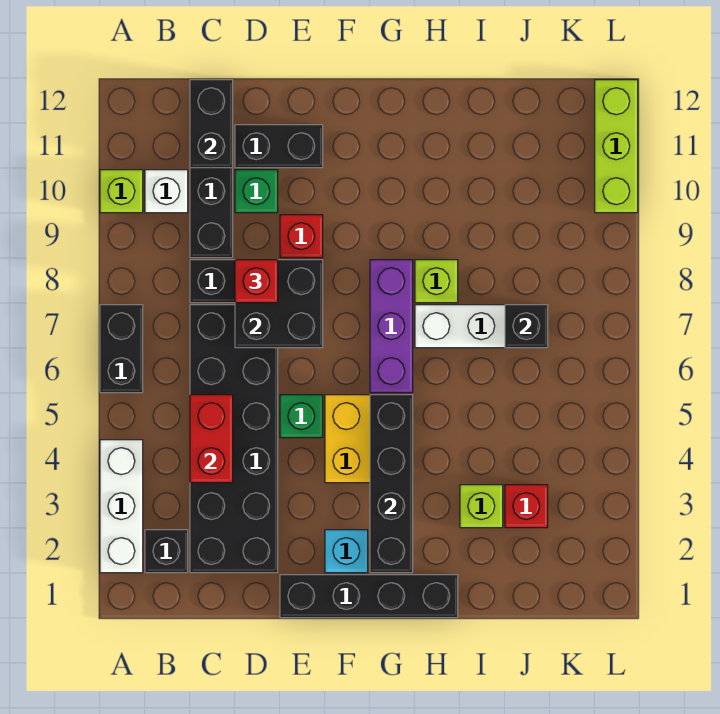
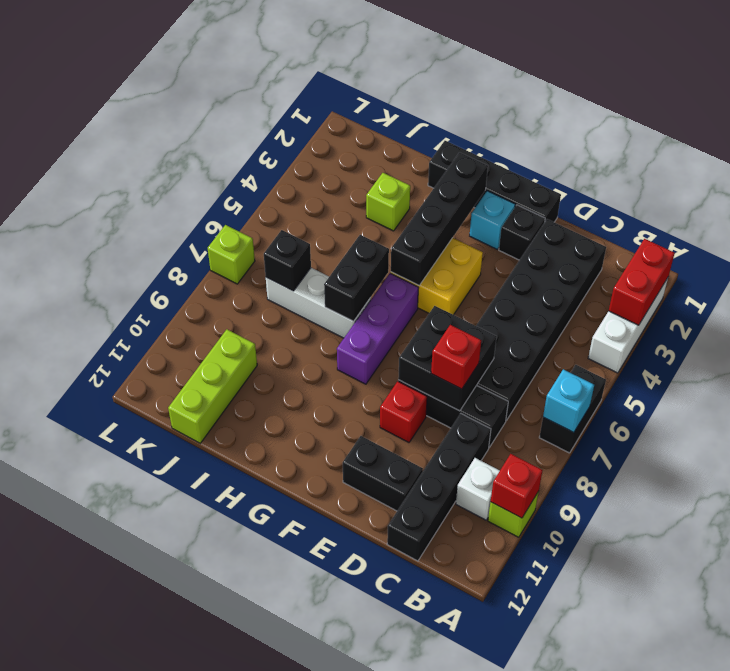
none -> cyan brick A7 level 2
black brick B2 level 1 -> black brick E2 level 1
red brick C4:C5 level 2 -> red brick A2:A3 level 2
black brick C11:C12 level 2 -> black brick H6:H7 level 2
green brick D10 level 1 -> none
green brick E5 level 1 -> none
lime brick H8 level 1 -> lime brick L7 level 1
red brick J3 level 1 -> red brick A10 level 2
lime brick L10:L12 level 1 -> lime brick J10:J12 level 1

